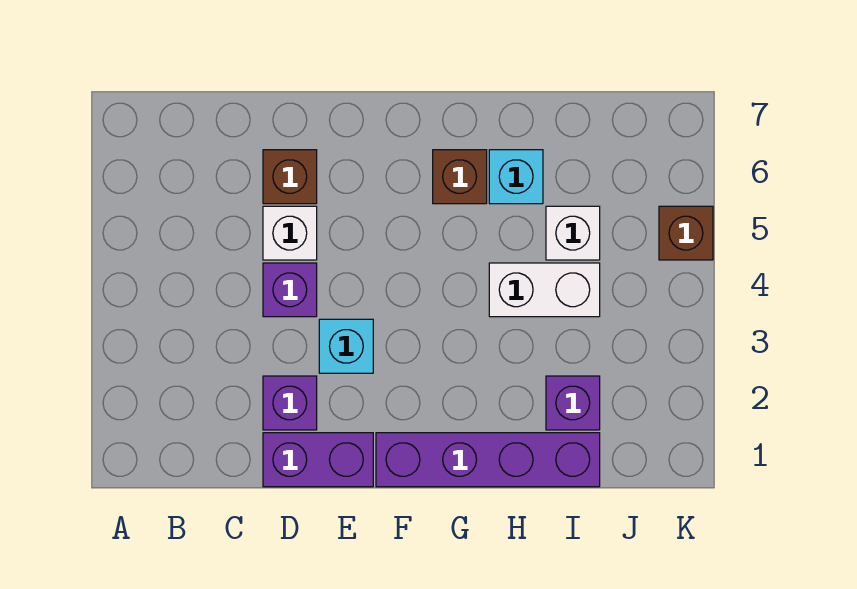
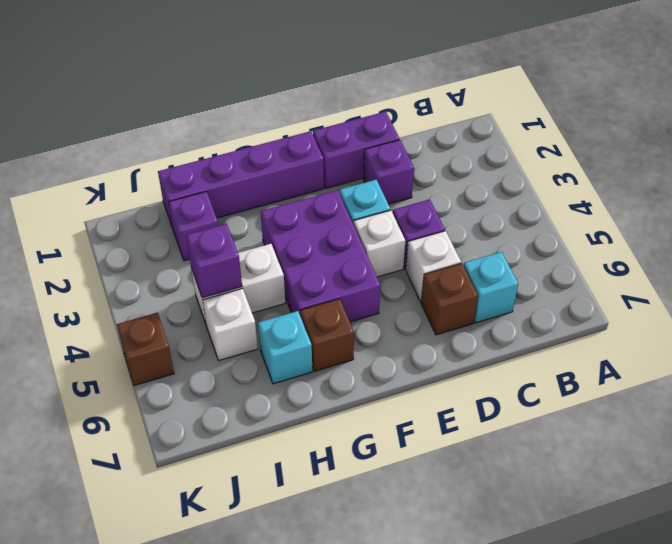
none -> cyan brick C6 level 1
none -> white brick E4 level 1
none -> purple brick F3:G5 level 1
none -> purple brick I4 level 2

